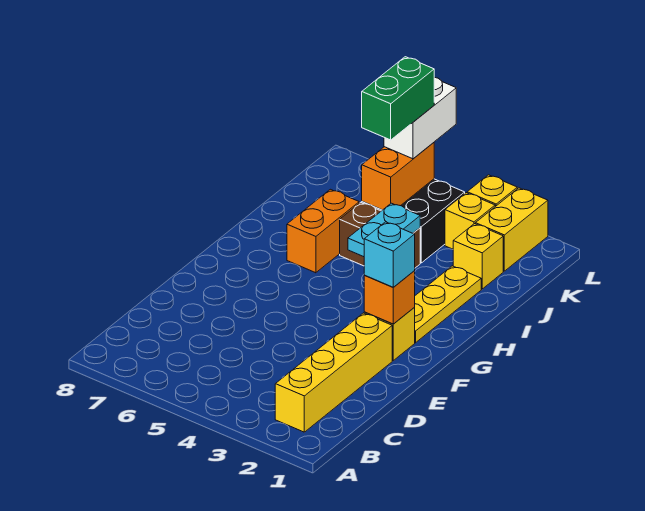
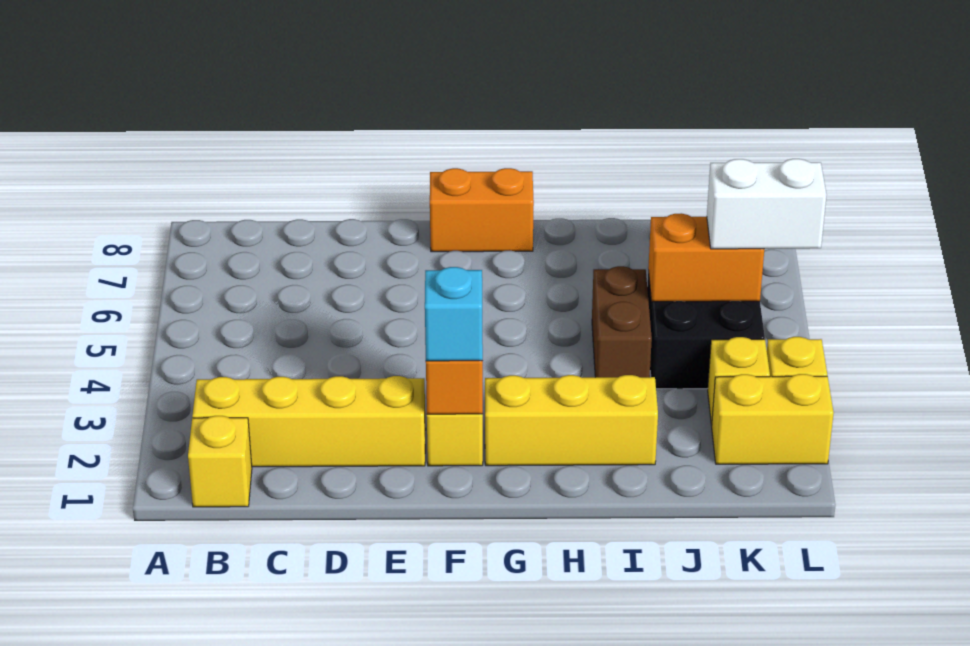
yellow plate G2:I2 level 1 -> yellow brick G2:I2 level 1
cyan plate H4:I4 level 2 -> none
orange brick H6:I6 level 1 -> orange brick F8:G8 level 1
yellow brick J2 level 1 -> yellow brick B1 level 1
green brick J5:K5 level 4 -> none

